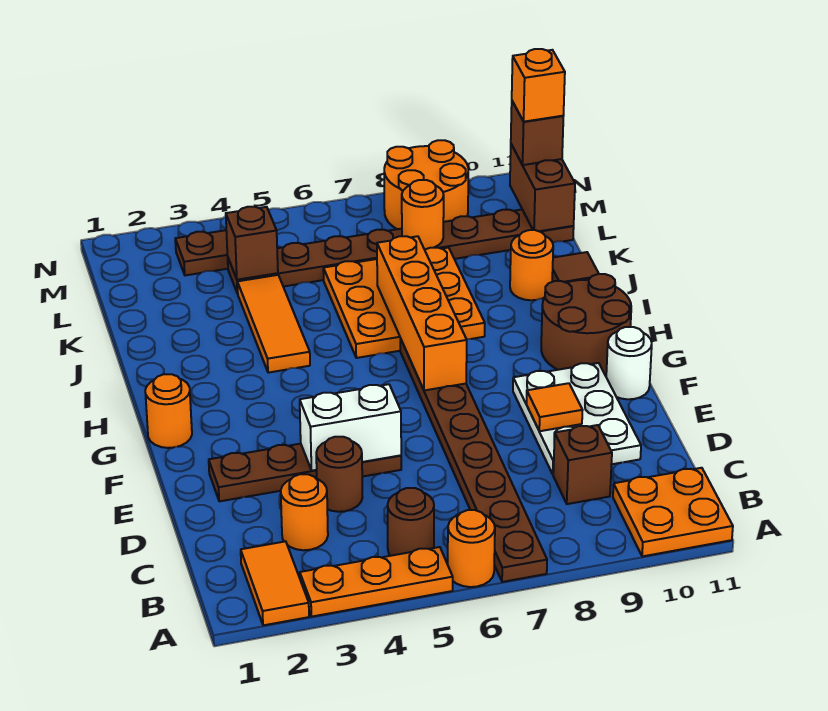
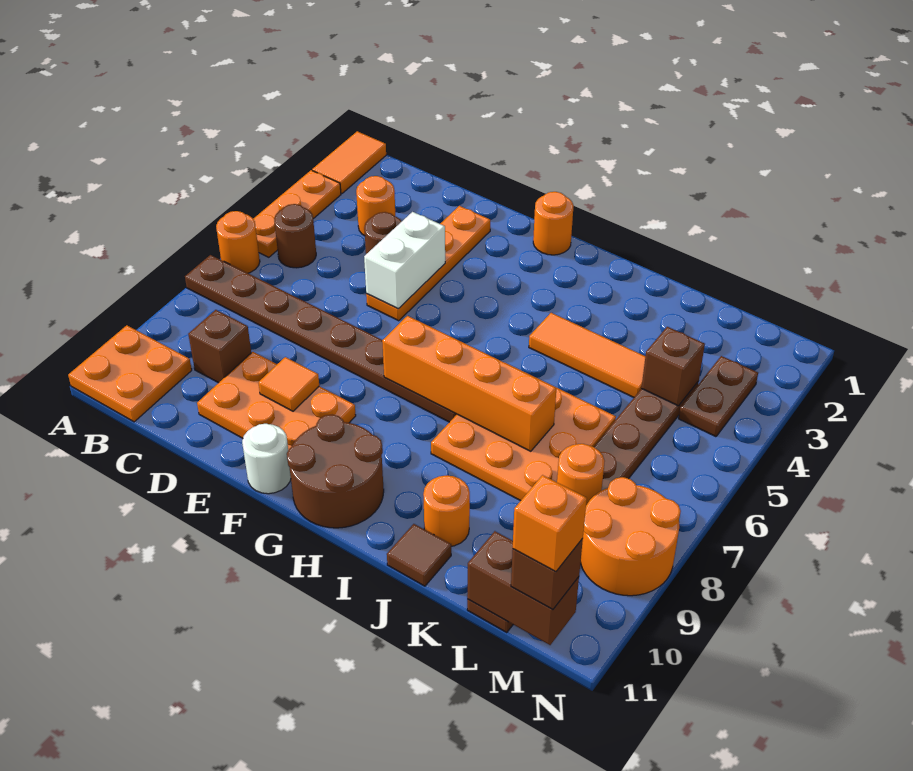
orange tile A2:B2 level 1 -> orange tile A1:A2 level 1
white plate D9:F10 level 1 -> orange plate D9:F10 level 1
brown plate E2:E5 level 1 -> orange plate E2:E5 level 1

